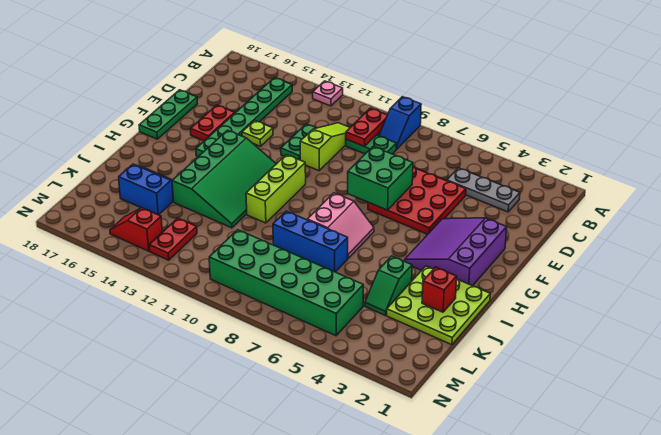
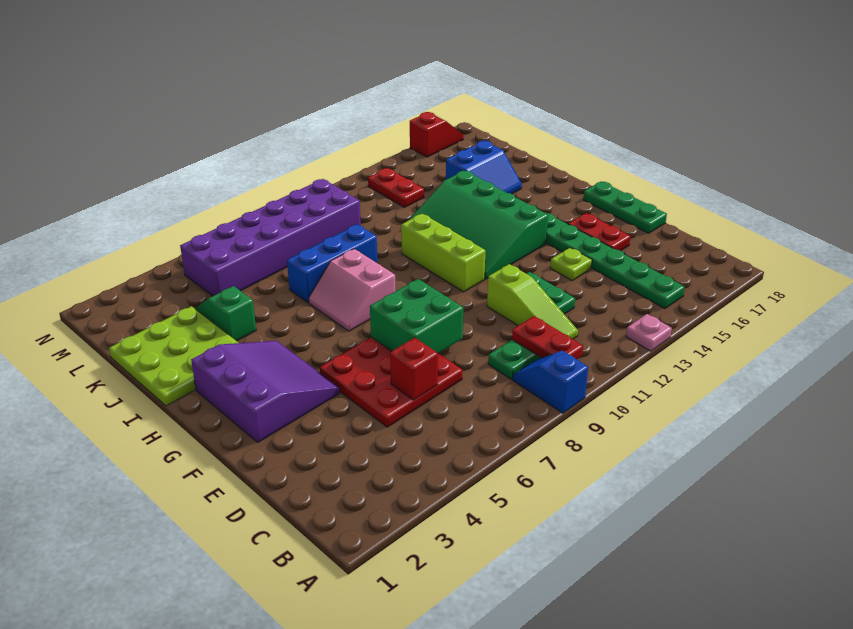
grey plate C3:C5 level 1 -> none
red brick J2 level 2 -> red brick D6 level 2
green brick L5:M10 level 1 -> purple brick L5:M10 level 1
red slope M14:M15 level 1 top 14 -> red slope N16:N17 level 1 top 16

